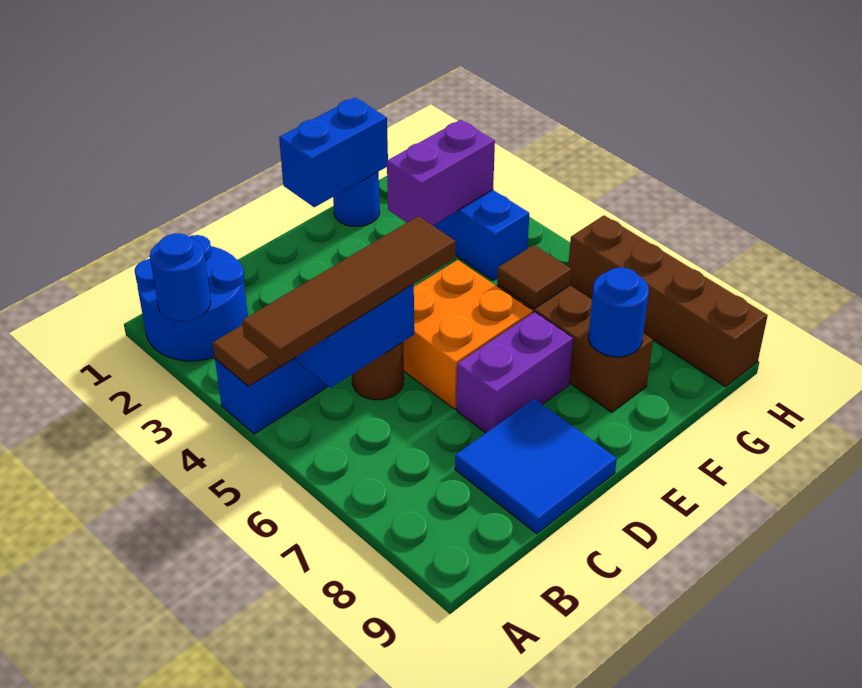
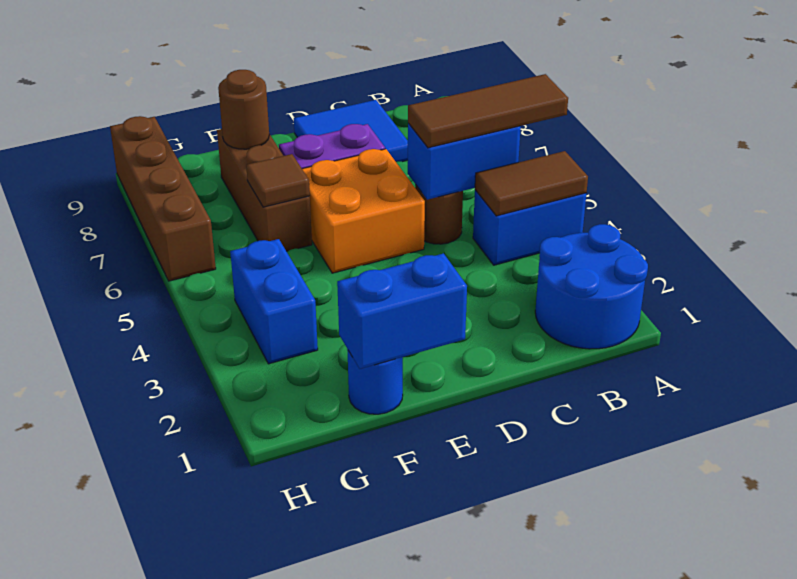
blue round brick A2 level 2 -> none
brown tile A5:D5 level 3 -> brown tile A5:C5 level 3
purple brick F3:G3 level 2 -> none
blue round brick F8 level 2 -> brown round brick F8 level 2

